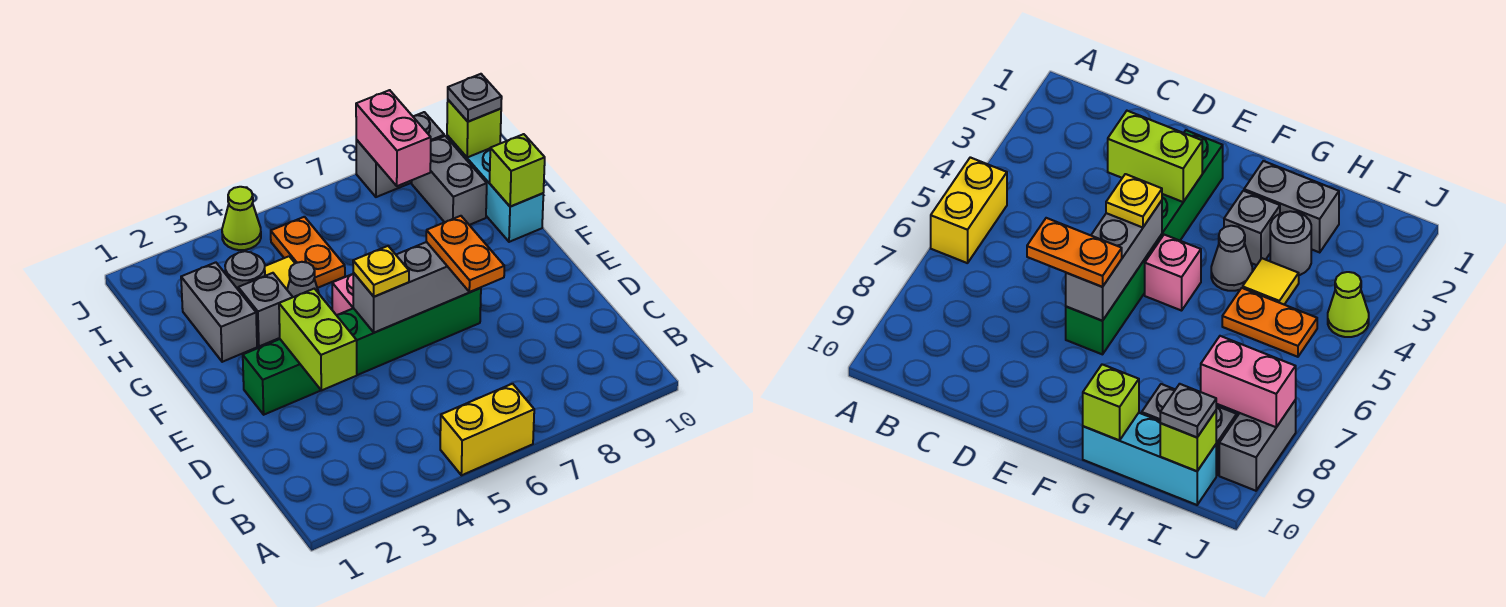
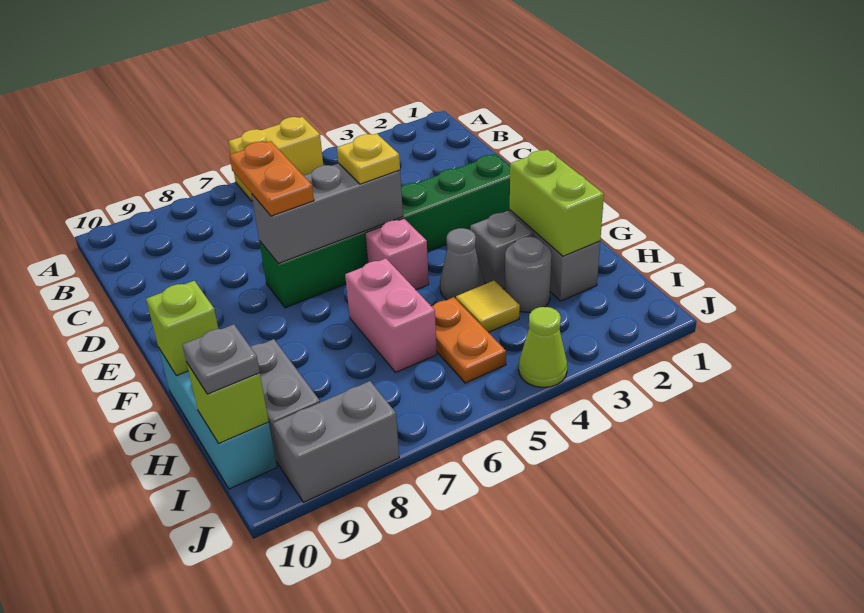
lime brick D3:E3 level 2 -> lime brick G2:H2 level 2
pink brick I8:J8 level 2 -> pink brick G6:H6 level 1

